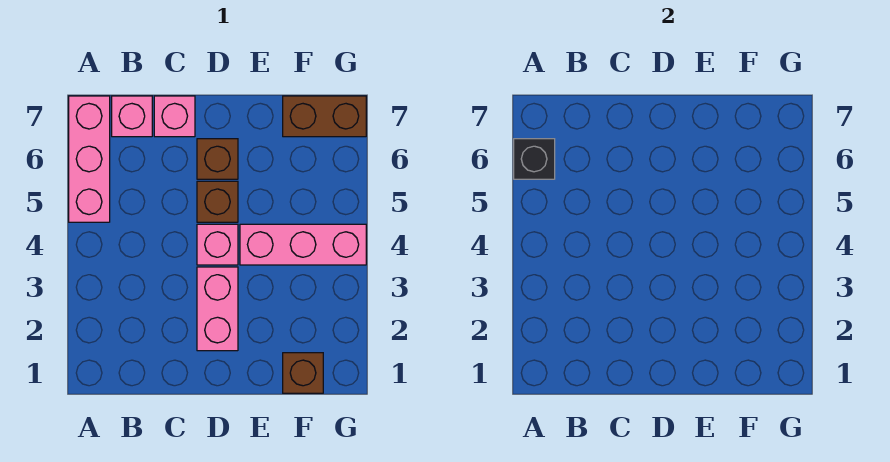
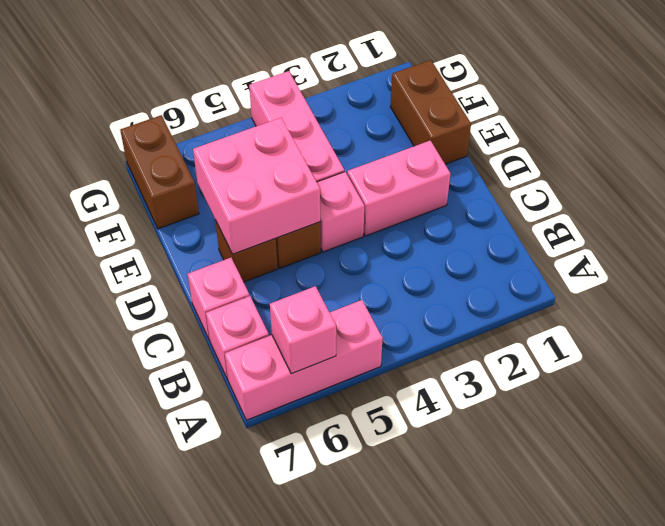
black brick A6 level 2 -> pink brick A6 level 2
none -> pink brick D5:E6 level 2
brown brick F1 level 1 -> brown brick E1:F1 level 1

